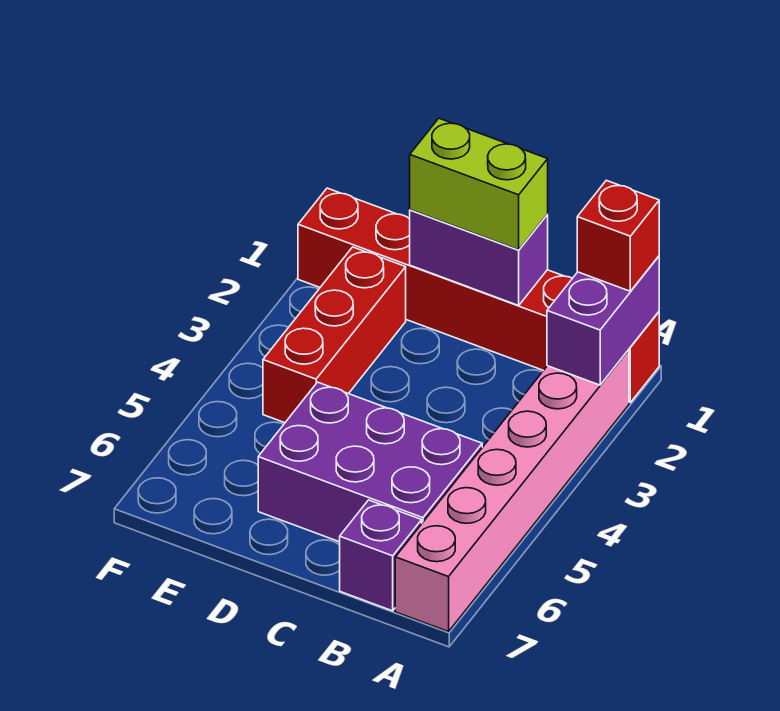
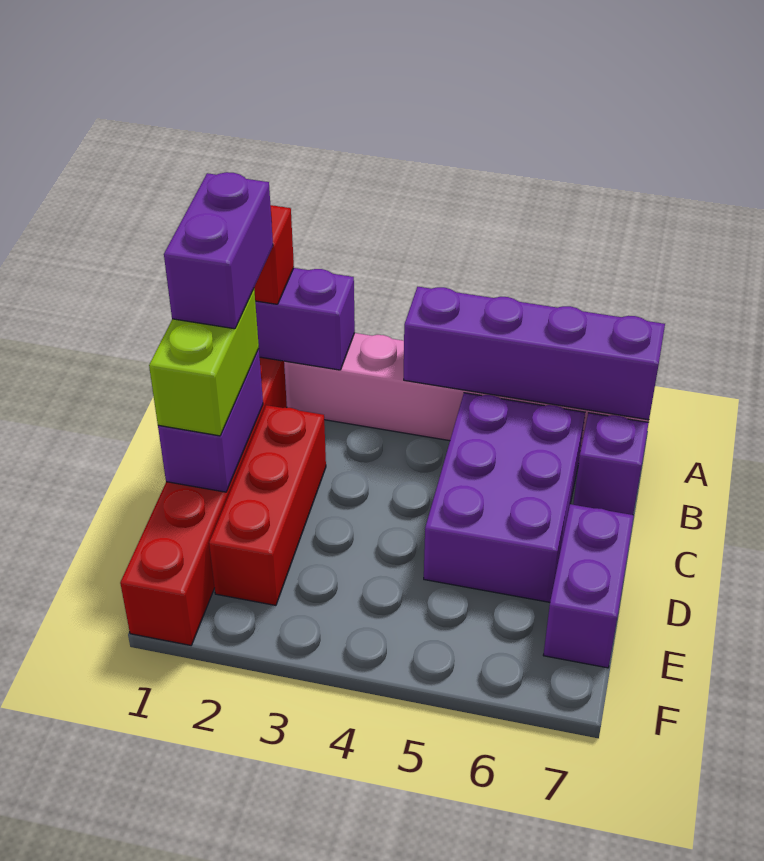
none -> purple brick A4:A7 level 2
none -> purple brick B1:C1 level 4
none -> purple brick D7:E7 level 1
red brick E2:E4 level 1 -> red brick C2:E2 level 1

